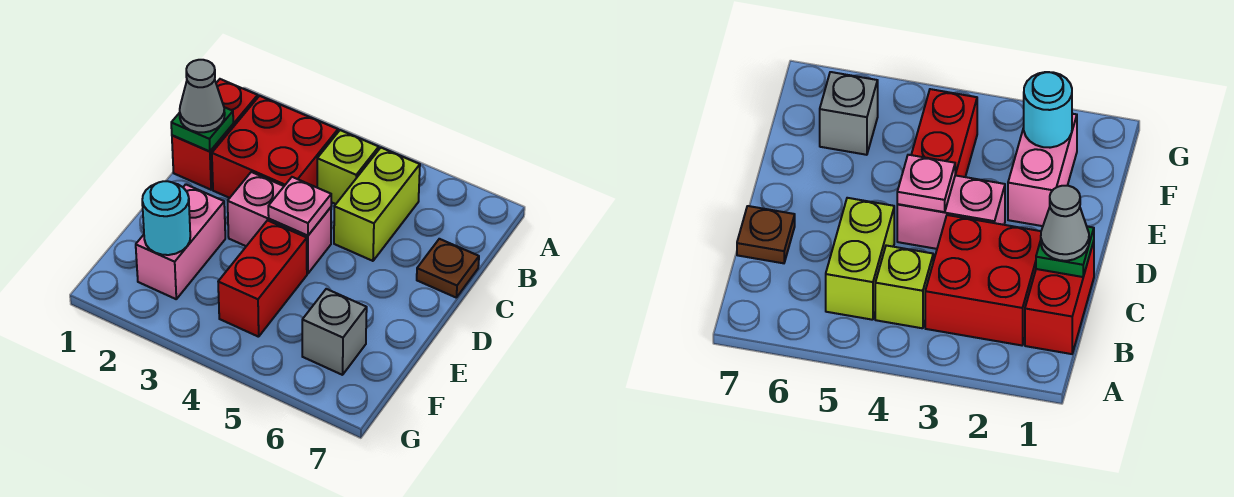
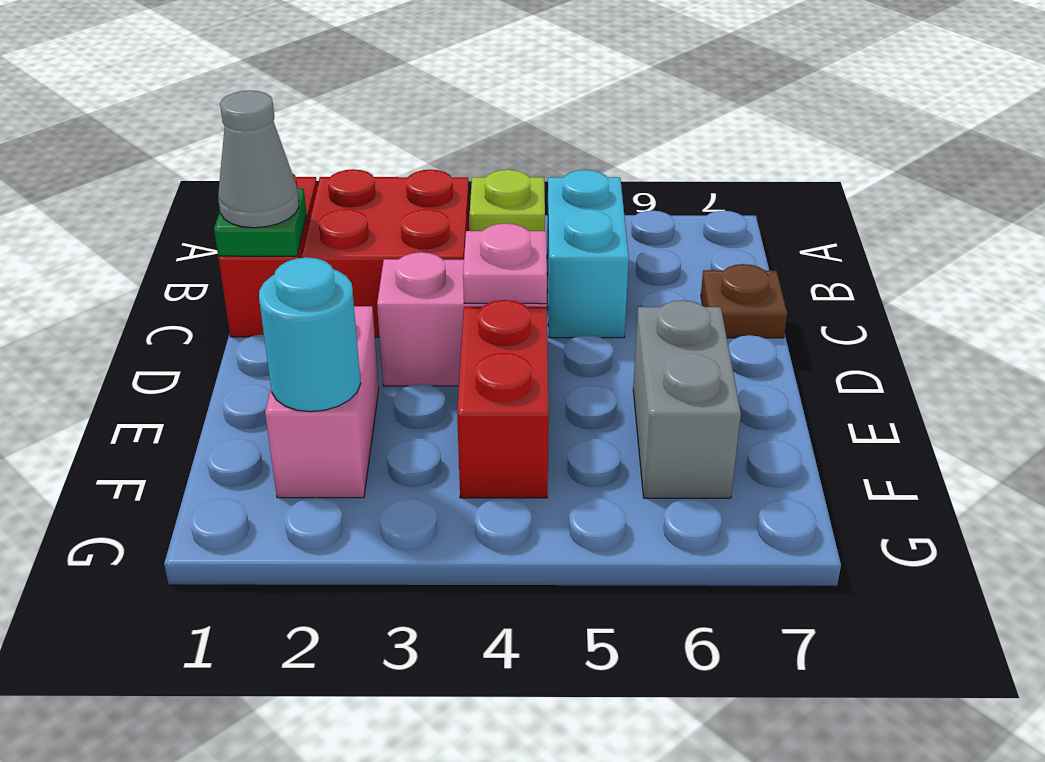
lime brick B5:C5 level 1 -> cyan brick B5:C5 level 1
grey brick F6 level 1 -> grey brick E6:F6 level 1

